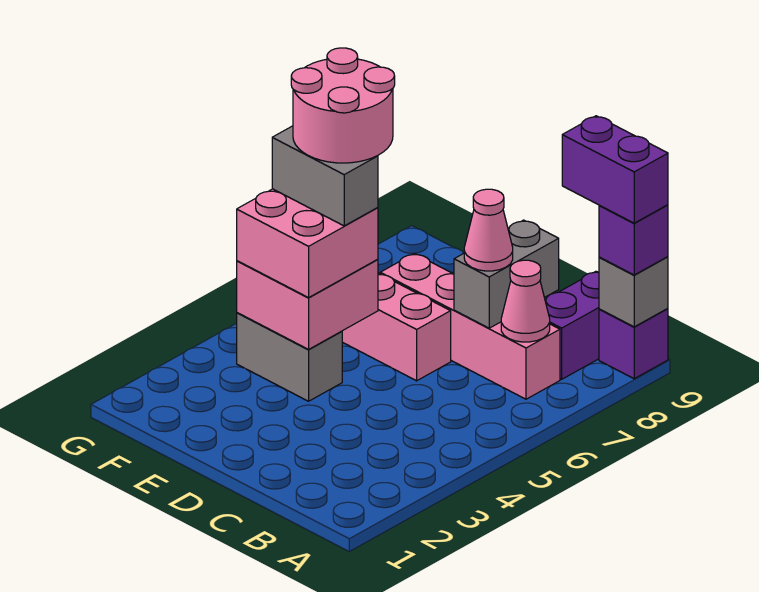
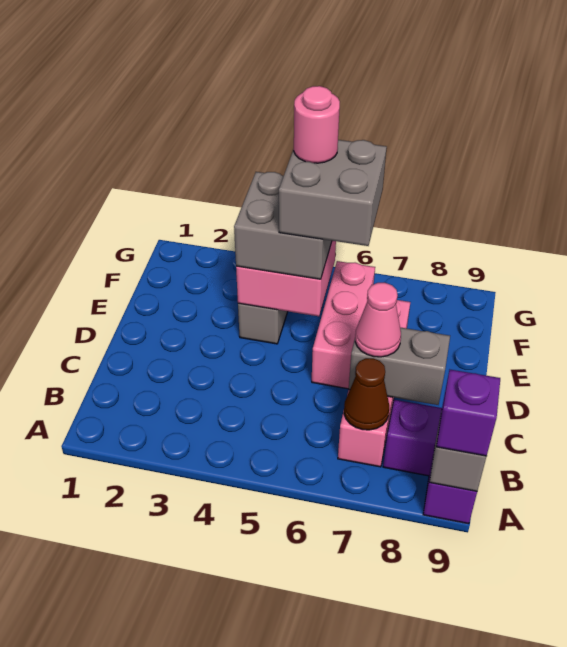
purple brick A9:B9 level 4 -> none
pink cone B7 level 2 -> brown cone B7 level 2
pink brick E4:F5 level 3 -> grey brick E4:F5 level 3
grey brick E5:F5 level 4 -> grey brick E5:F6 level 4
pink round brick E5:F6 level 5 -> pink round brick F5 level 5

